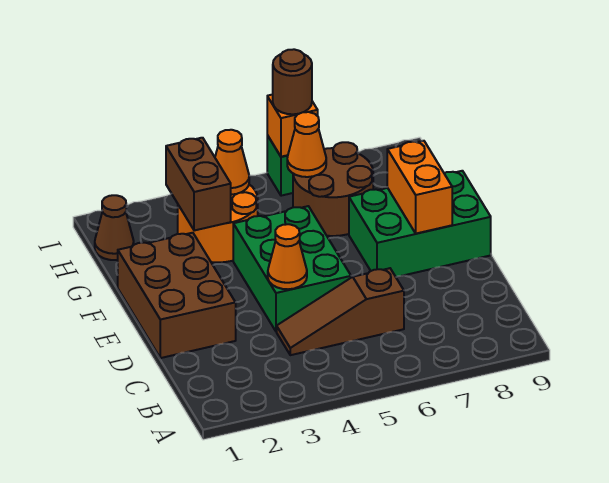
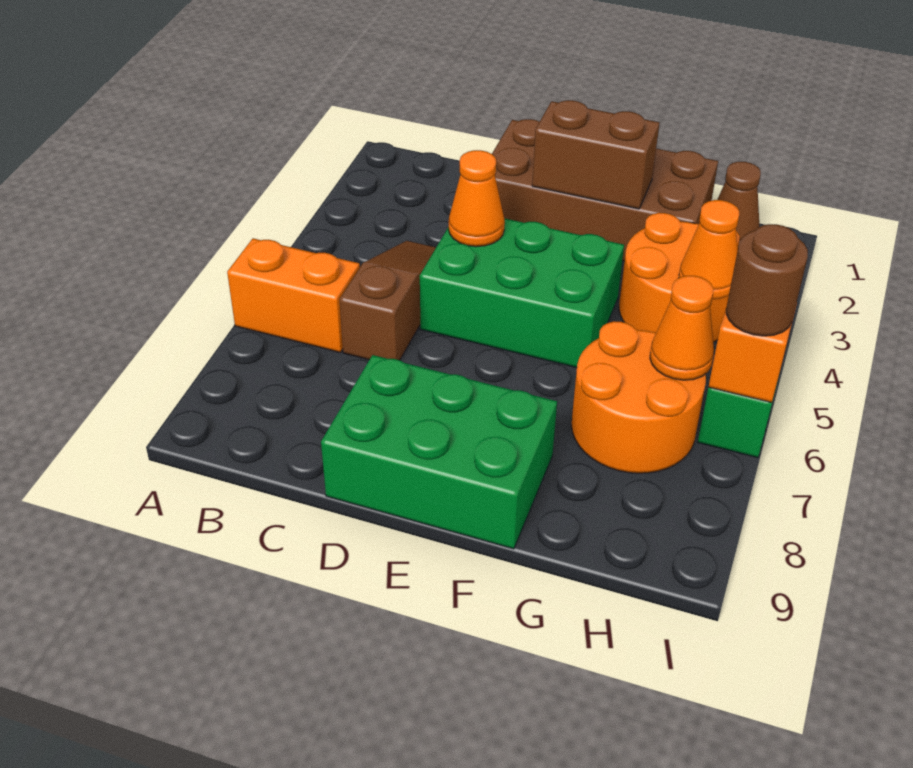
brown brick D1:F2 level 1 -> brown brick D1:G2 level 1
green brick E7:F9 level 1 -> green brick D8:F9 level 1
orange brick E8:F8 level 2 -> orange brick A6:B6 level 1
brown brick G3:H3 level 2 -> brown brick E2:F2 level 2
brown round brick G6:H7 level 1 -> orange round brick G6:H7 level 1

